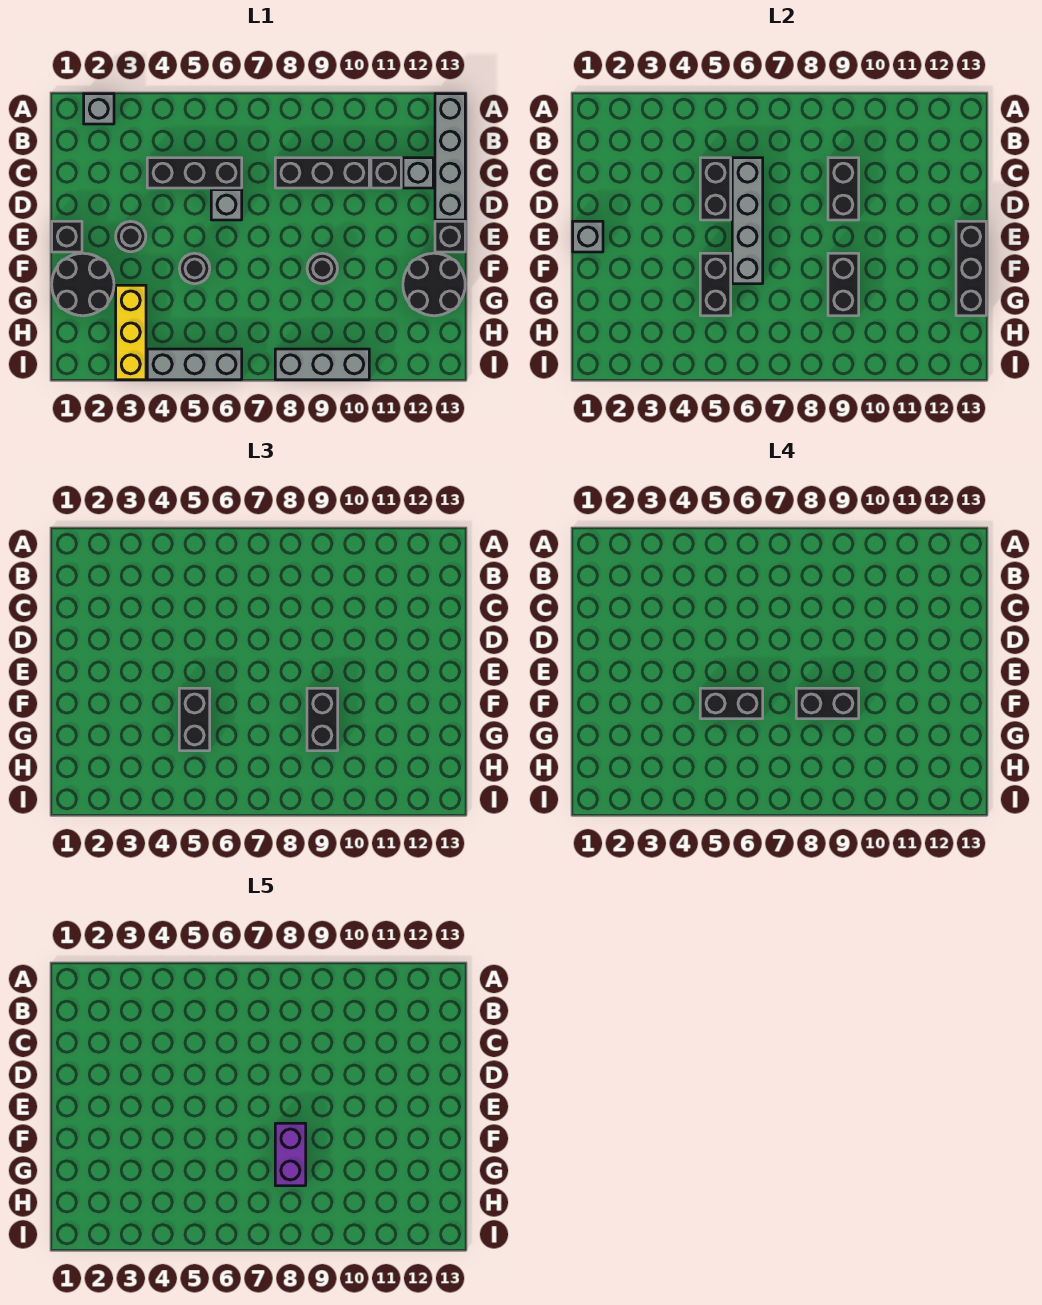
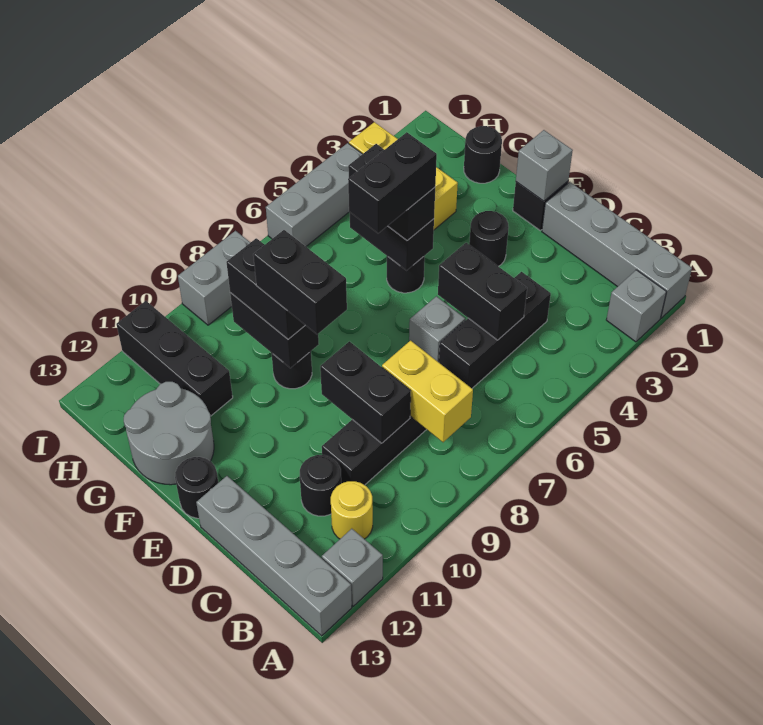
none -> yellow brick B8:C8 level 2
none -> yellow round brick B11 level 1
grey brick C6:F6 level 2 -> grey brick A1:D1 level 1
black brick C11 level 1 -> black round brick C11 level 1
grey brick C12 level 1 -> grey brick A12 level 1
black brick E13 level 1 -> black round brick E13 level 1
black brick E13:G13 level 2 -> black brick G11:I11 level 1
black round brick F1:G2 level 1 -> black round brick G1 level 1
black brick F8:F9 level 4 -> black brick E9:F9 level 4
purple brick F8:G8 level 5 -> none
black round brick F12:G13 level 1 -> grey round brick F12:G13 level 1
grey brick I8:I10 level 1 -> grey brick I8:I9 level 1

